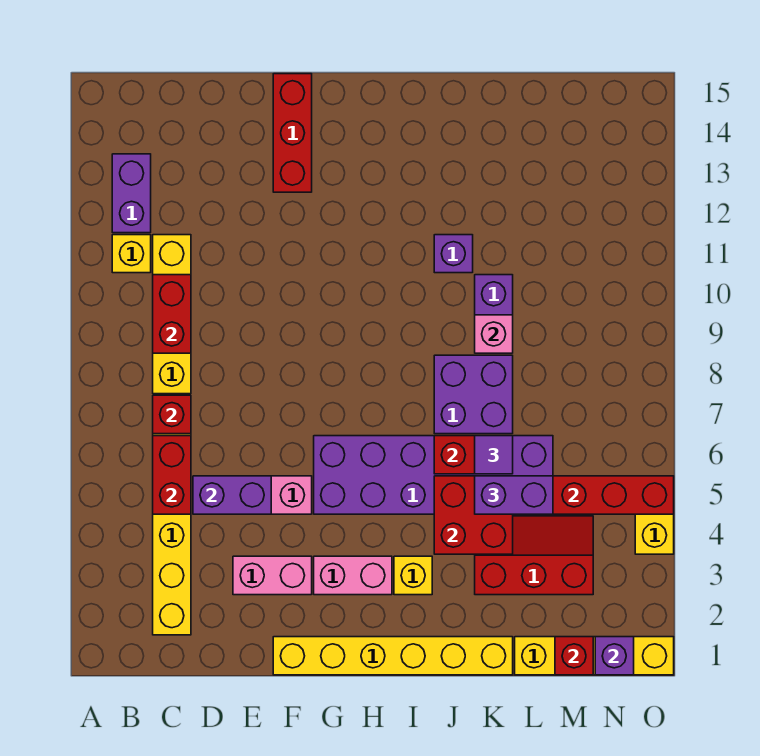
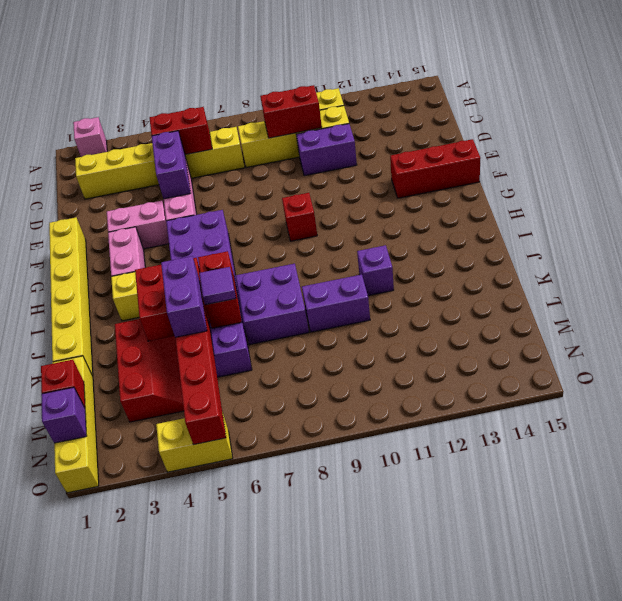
purple brick B12:B13 level 1 -> purple brick D10:D11 level 1
red brick C7 level 2 -> red brick G9 level 1
pink brick E3:F3 level 1 -> pink brick F3:F4 level 1
pink brick K9 level 2 -> pink brick A2 level 1

